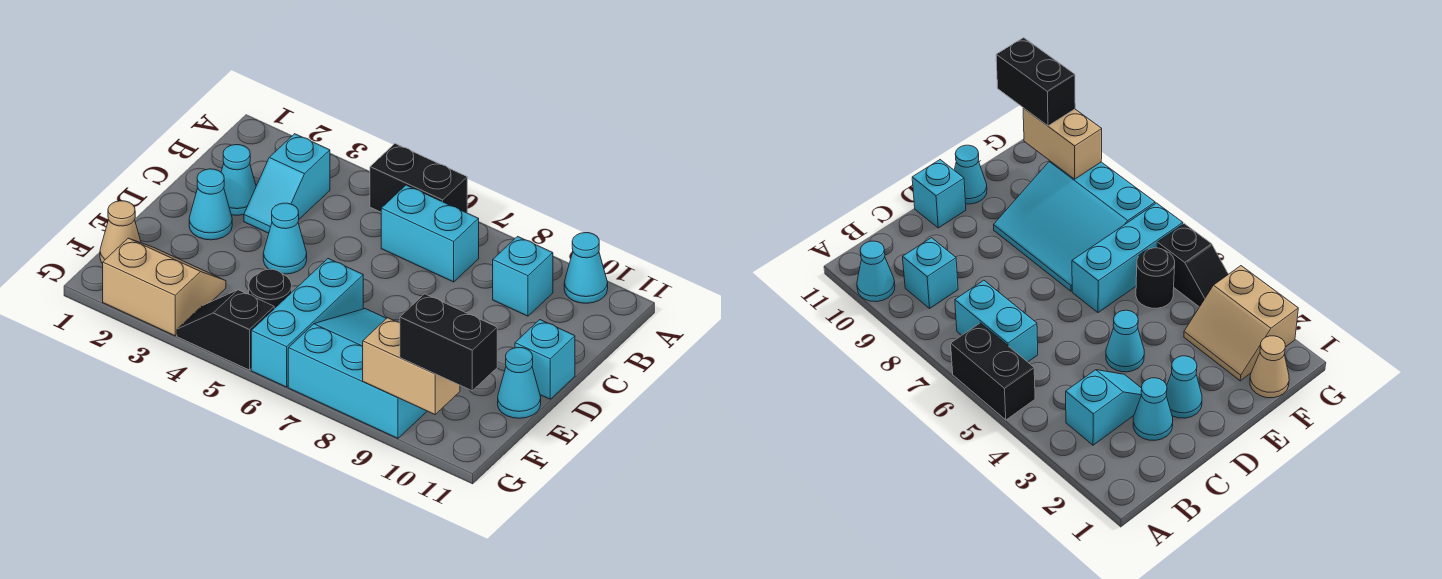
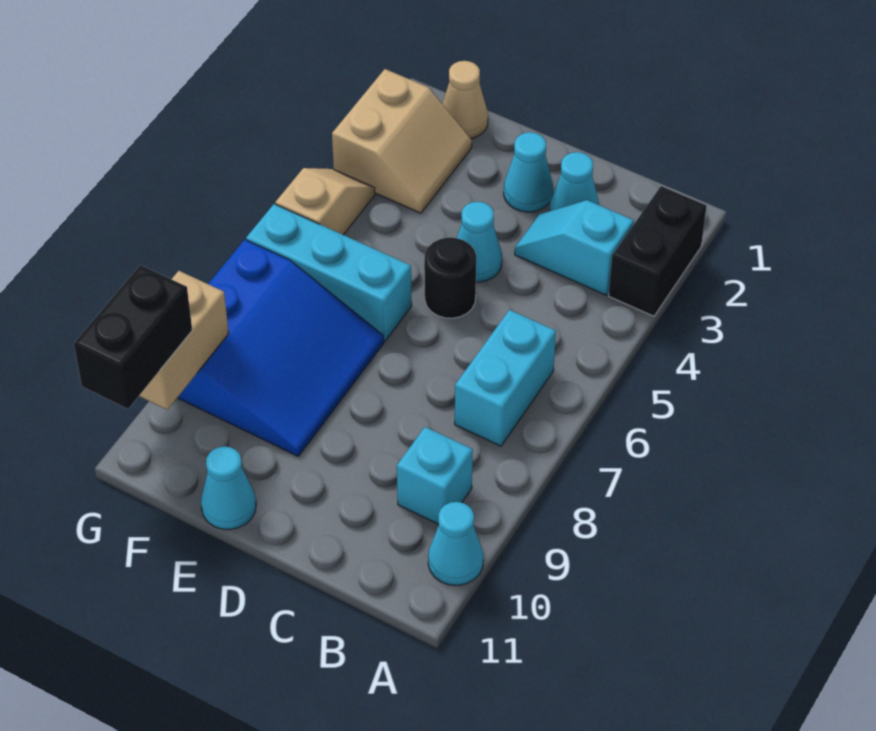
black brick A5:A6 level 1 -> black brick A2:A3 level 1
cyan brick D11 level 1 -> none
cyan slope E7:G9 level 1 top G -> blue slope E7:G9 level 1 top G
black round brick F5 level 1 -> black round brick D5 level 1
black slope G4:G5 level 1 top 5 -> tan slope G4:G5 level 1 top 5

